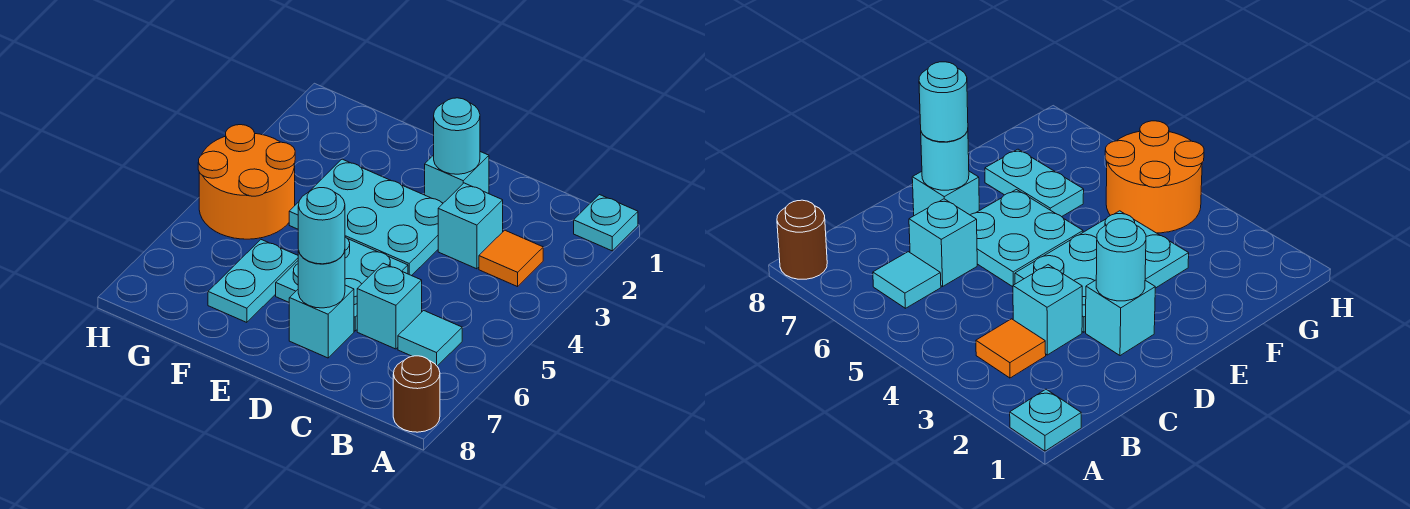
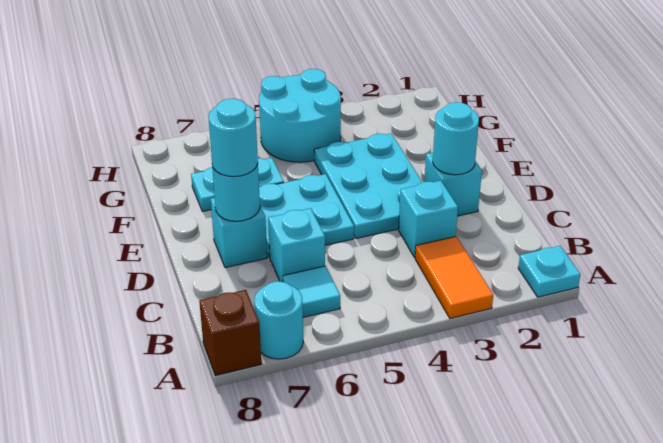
none -> cyan round brick A7 level 1
brown round brick A8 level 1 -> brown brick A8 level 1
orange tile B3 level 1 -> orange tile A3:B3 level 1
orange round brick G4:H5 level 1 -> cyan round brick G4:H5 level 1

